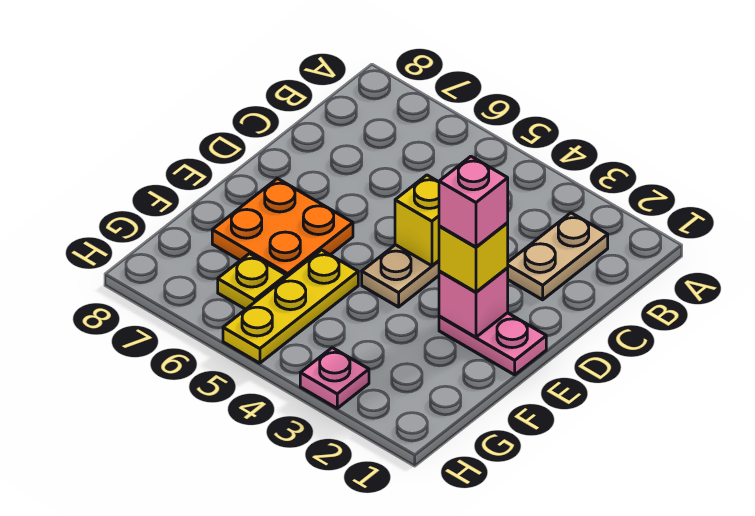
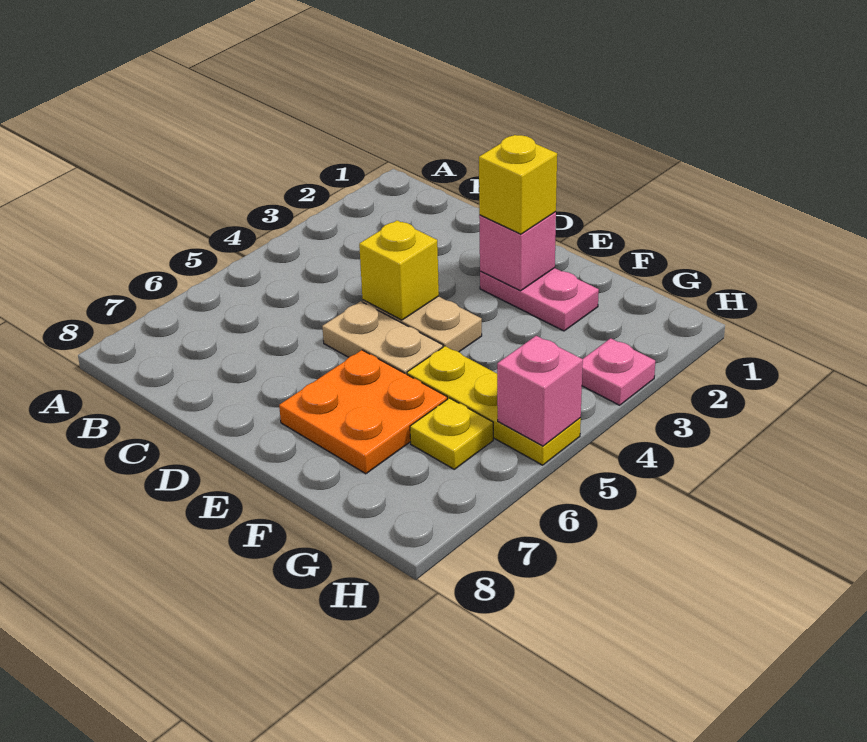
tan plate B2:C2 level 1 -> tan plate D5:E5 level 1
pink plate E1:E2 level 1 -> pink plate E2:F2 level 1
pink brick E2 level 4 -> pink brick H5 level 2

